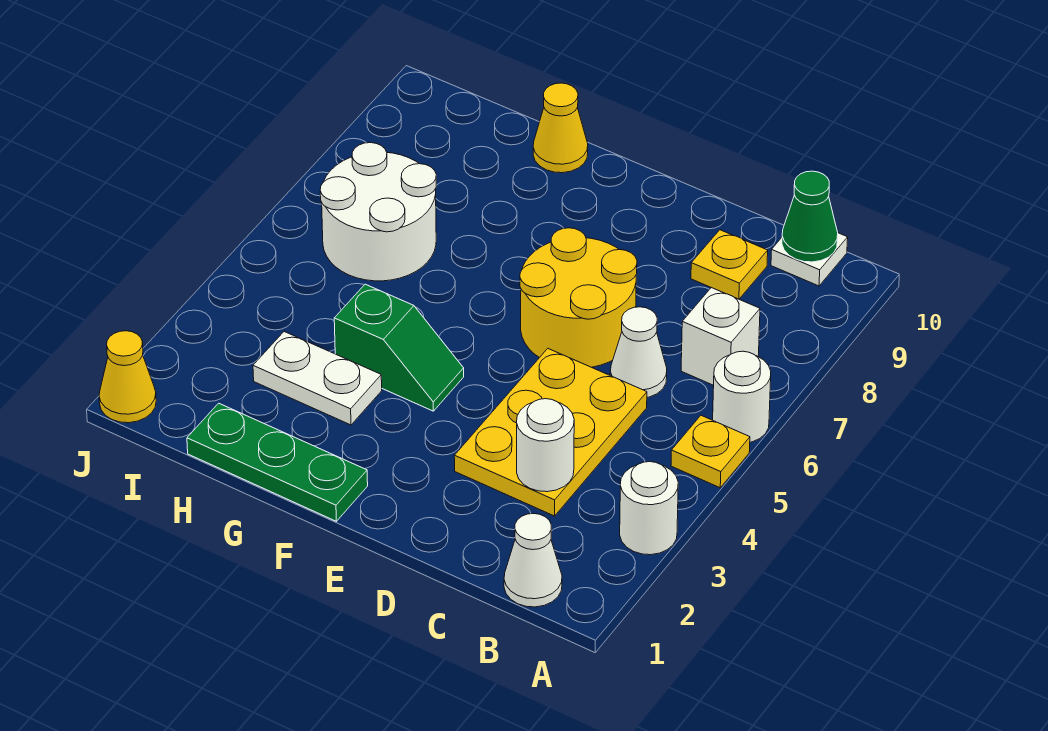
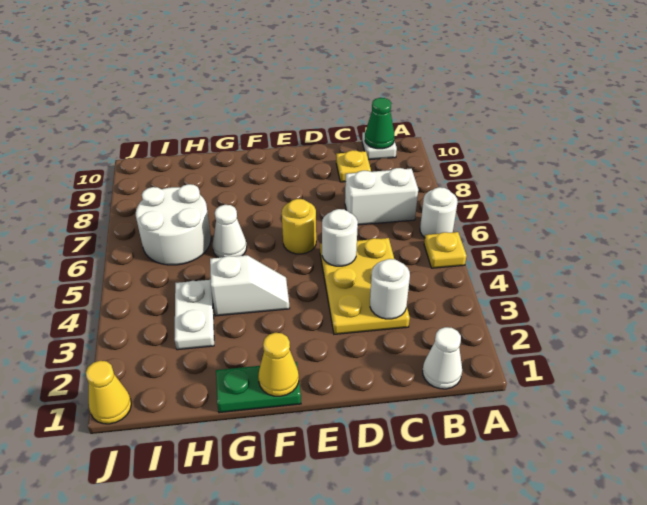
white round brick A3 level 1 -> white round brick D5 level 2
white brick B7 level 1 -> white brick B7:C7 level 1
white cone C6 level 1 -> white cone G6 level 1
yellow round brick D6:E7 level 1 -> yellow round brick E6 level 1
green plate F1:H1 level 1 -> green plate F1:G1 level 1
green slope F4:G4 level 1 top G -> white slope F4:G4 level 1 top G
white plate G3:H3 level 1 -> white plate H3:H4 level 1
yellow cone G10 level 1 -> yellow cone F1 level 2

